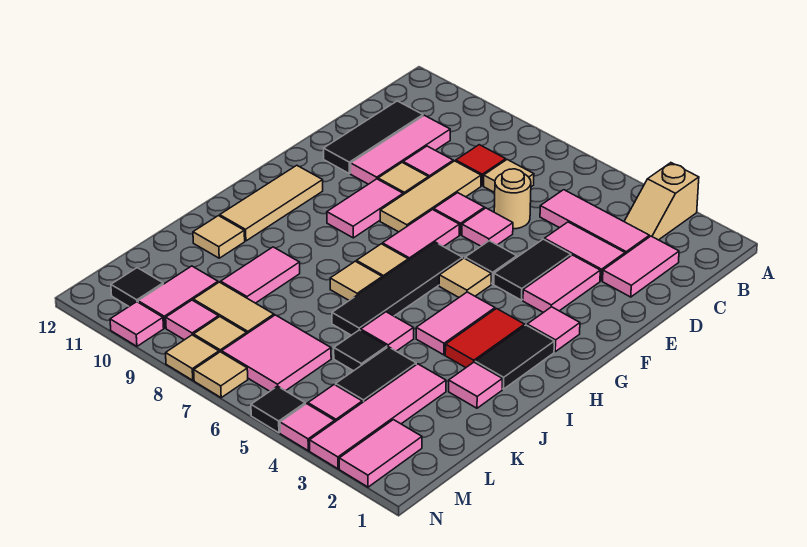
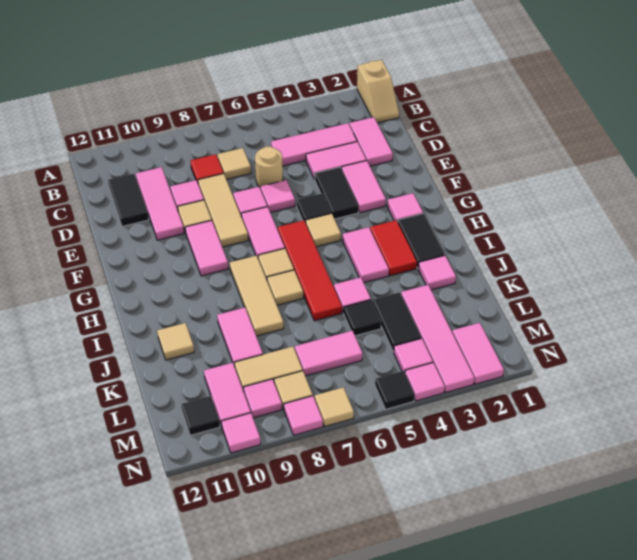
tan slope A3:B3 level 1 top A -> tan slope A1:B1 level 1 top A
black tile C11:E11 level 1 -> black tile C11:D11 level 1
black tile G6:J6 level 1 -> red tile G6:J6 level 1
tan tile G11:I11 level 1 -> tan tile H8:J8 level 1
pink tile L6:M7 level 1 -> pink tile L6:L7 level 1
tan tile N8 level 1 -> pink tile N8 level 1

